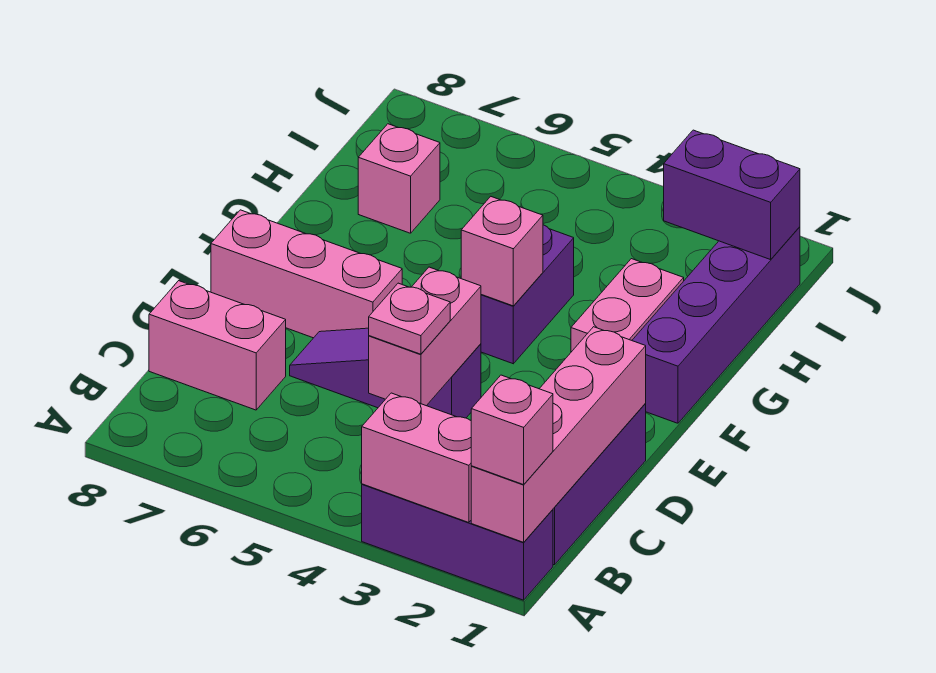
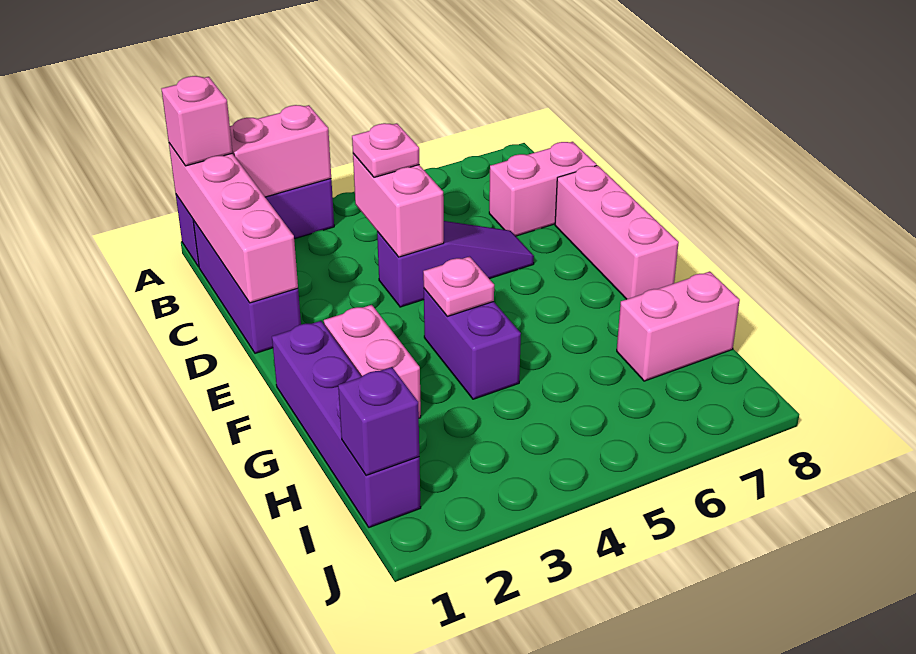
pink brick E6:E8 level 1 -> pink brick D8:F8 level 1
pink brick F4 level 2 -> pink plate F4 level 2
pink brick H7 level 1 -> pink brick H7:H8 level 1
purple brick I1:I2 level 2 -> purple brick I1 level 2

